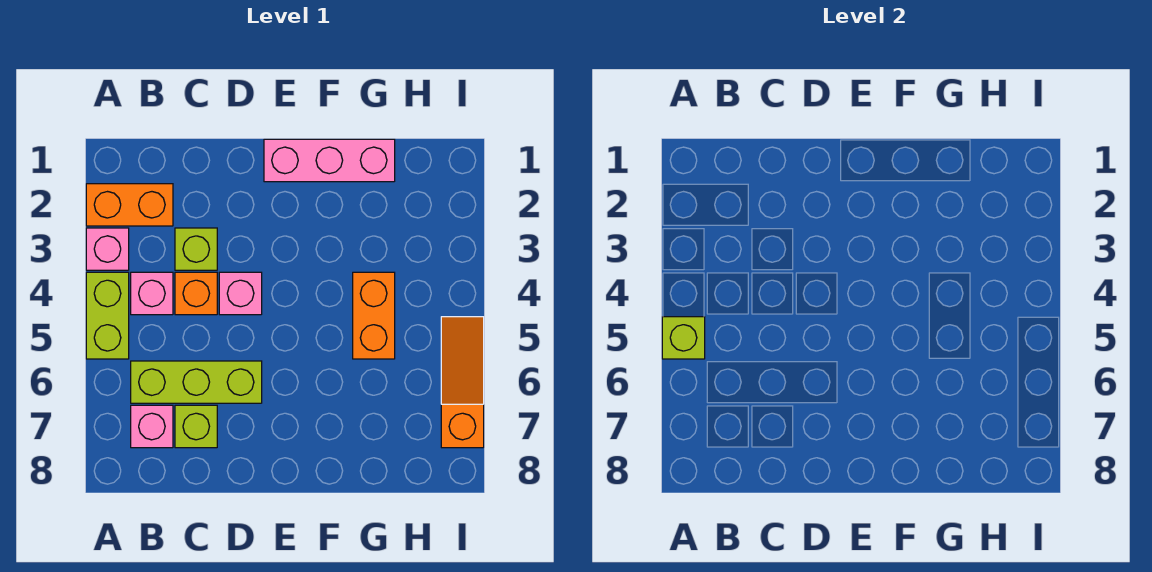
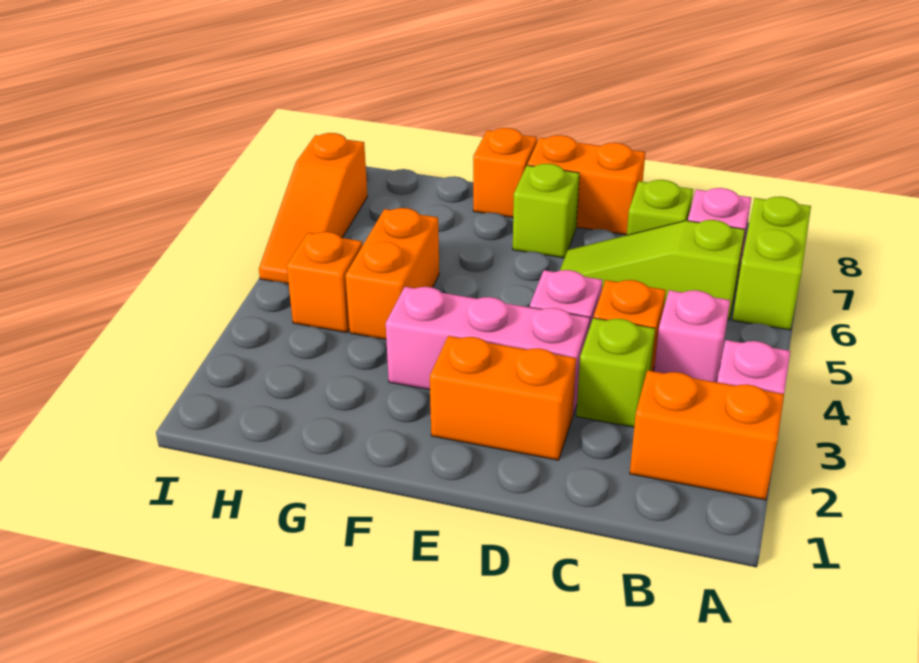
lime brick A4:A5 level 1 -> lime brick A6:A7 level 1
lime brick A5 level 2 -> lime brick E7 level 1
lime brick B6:D6 level 1 -> lime slope B6:D6 level 1 top B
none -> orange brick D2:E2 level 1
none -> orange brick D8:E8 level 1
pink brick E1:G1 level 1 -> pink brick D3:F3 level 1
none -> orange brick F8 level 1
none -> orange brick H4 level 1

